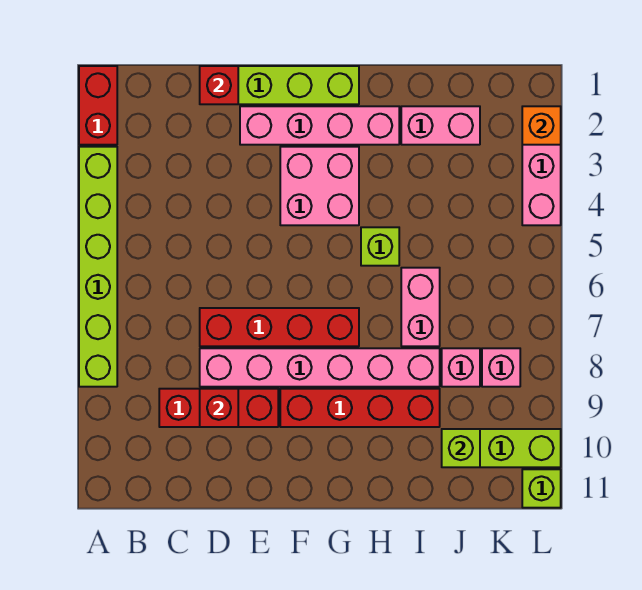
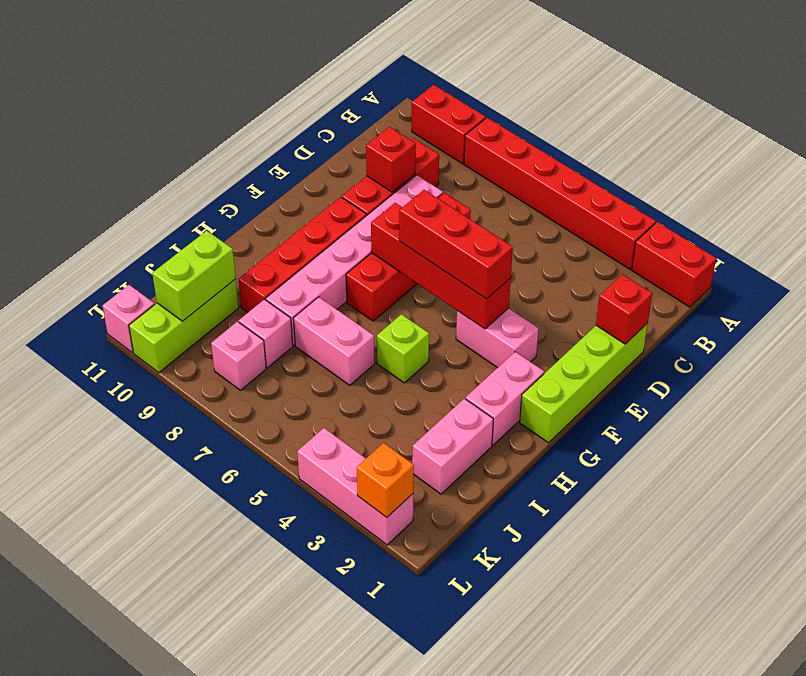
lime brick A3:A8 level 1 -> red brick A3:A8 level 1
none -> red brick A9:A10 level 1
pink brick E2:H2 level 1 -> pink brick G2:H2 level 1
pink brick F3:G4 level 1 -> pink brick F3:F4 level 1
none -> red brick F4:F7 level 2
none -> red brick F4:F6 level 3
lime brick J10 level 2 -> lime brick J10:K10 level 2
lime brick L11 level 1 -> pink brick L11 level 1

